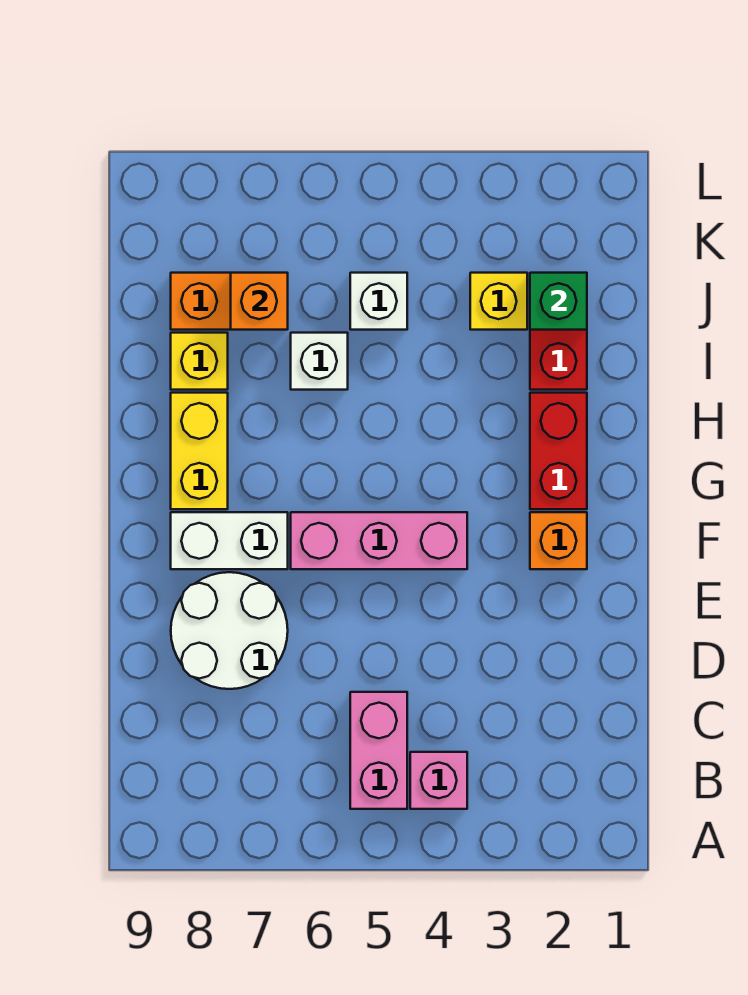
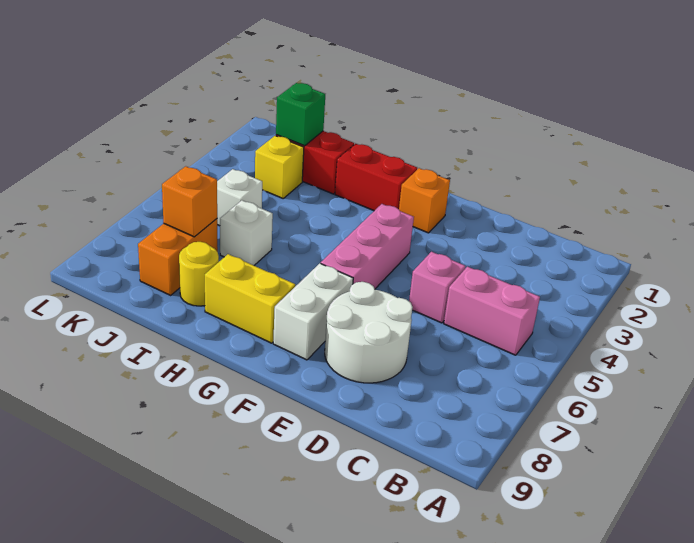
pink brick B4 level 1 -> pink brick D5 level 1
yellow brick I8 level 1 -> yellow round brick I8 level 1

